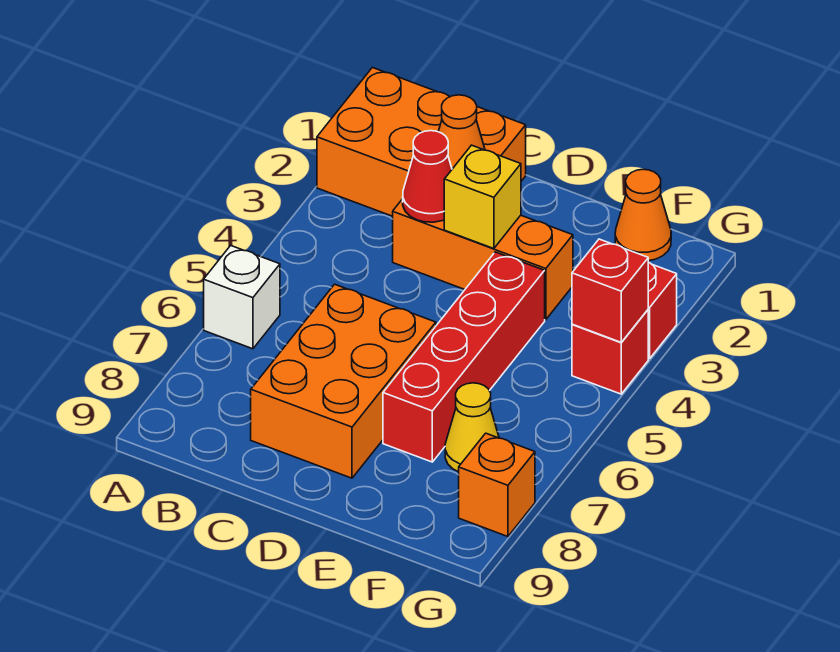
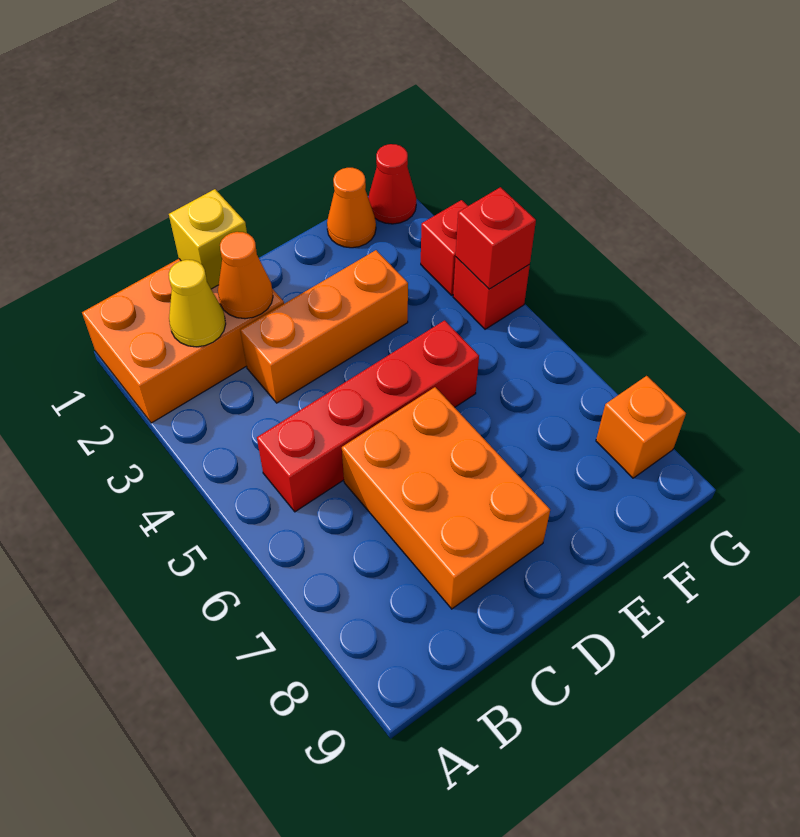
white brick A6 level 1 -> none
red cone C3 level 2 -> red cone G1 level 1
yellow brick D3 level 2 -> yellow brick C1 level 2
red brick E4:E7 level 1 -> red brick B5:E5 level 1
yellow cone F7 level 1 -> yellow cone B2 level 2

